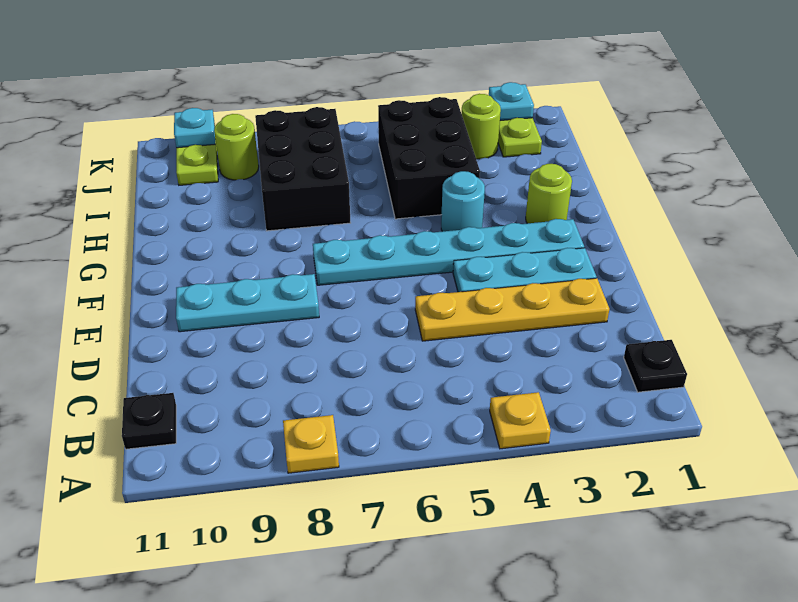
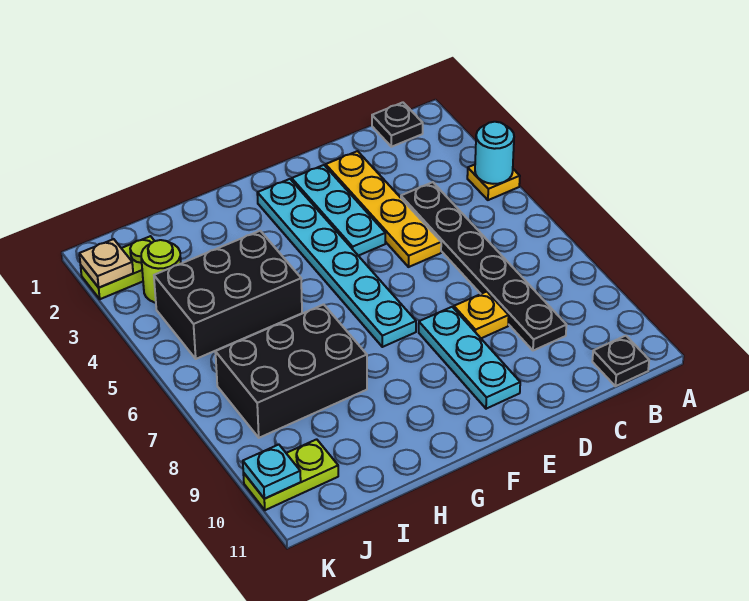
yellow plate A8 level 1 -> yellow plate D8 level 1
none -> black plate C4:C9 level 1
lime round brick G2 level 1 -> none
cyan round brick G4 level 1 -> cyan round brick A4 level 2
lime round brick J9 level 1 -> none
cyan plate K2 level 2 -> tan plate K2 level 2

